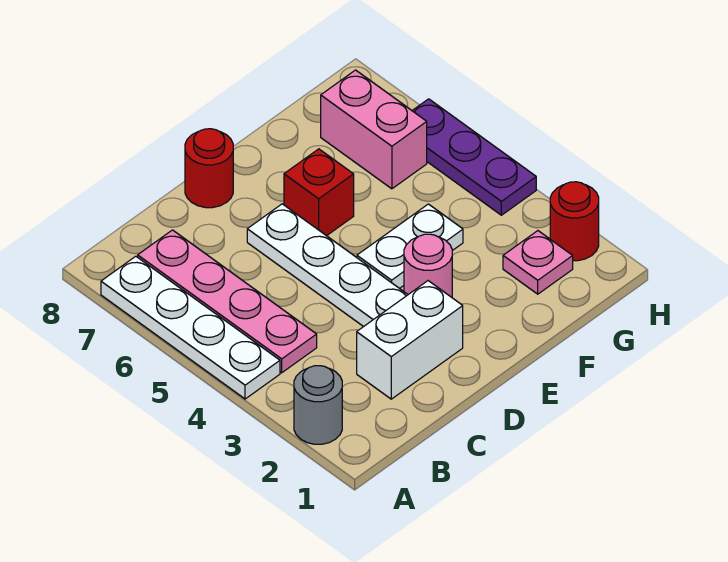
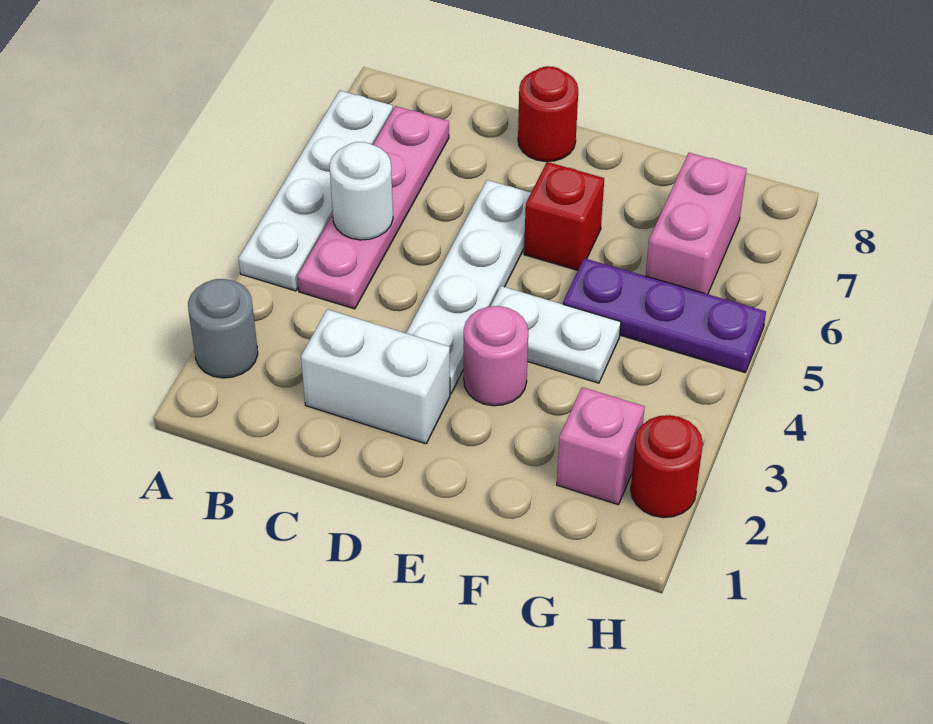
none -> white round brick B5 level 2
pink plate G2 level 1 -> pink brick G2 level 1
purple plate H4:H6 level 1 -> purple plate F5:H5 level 1

